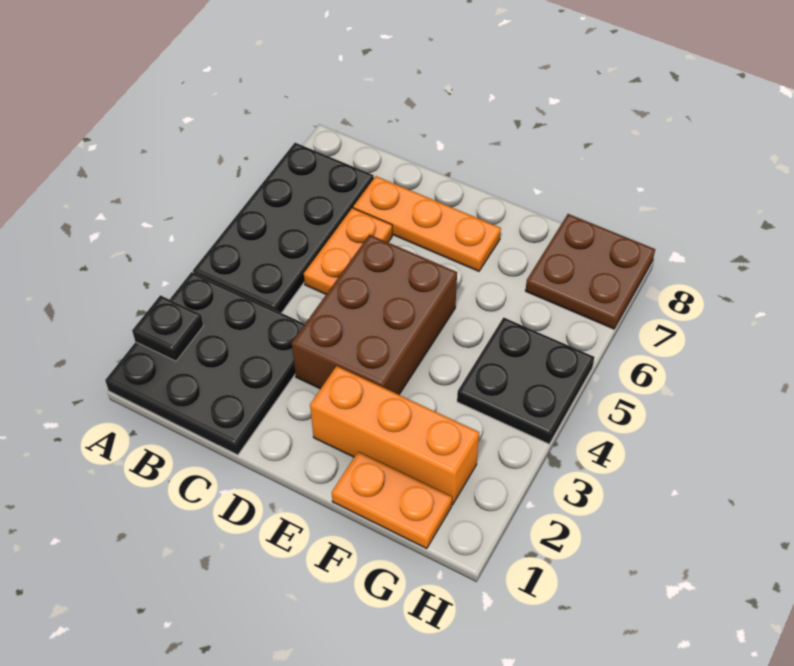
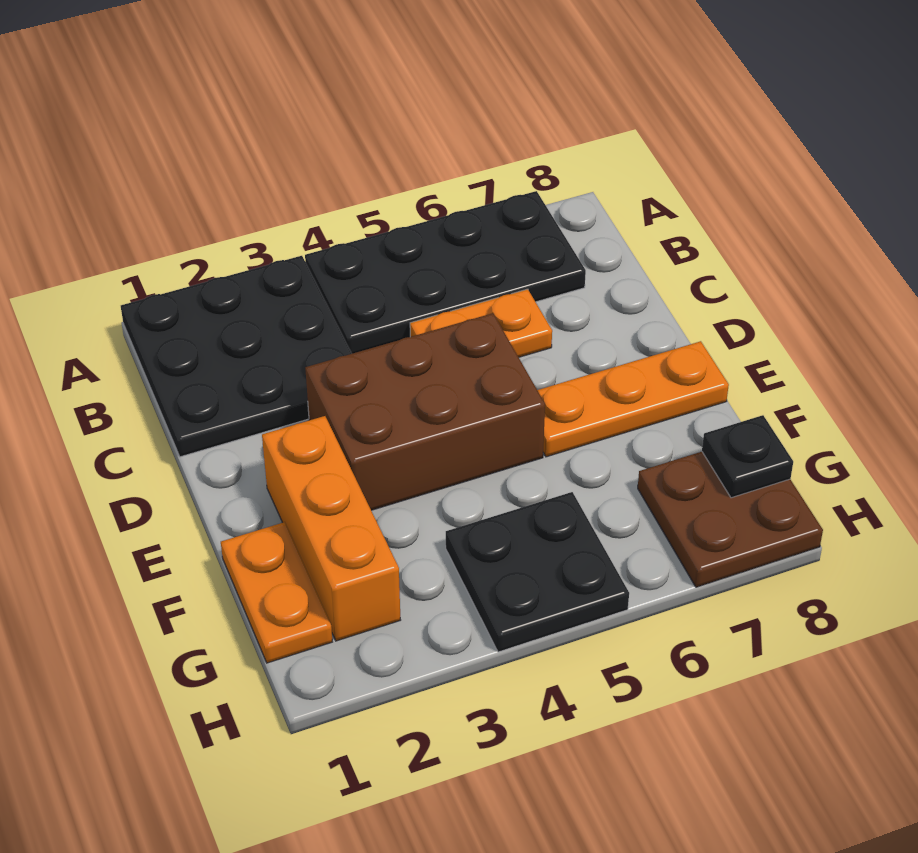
black plate A2 level 2 -> black plate G8 level 2
orange plate C7:E7 level 1 -> orange plate E6:E8 level 1

